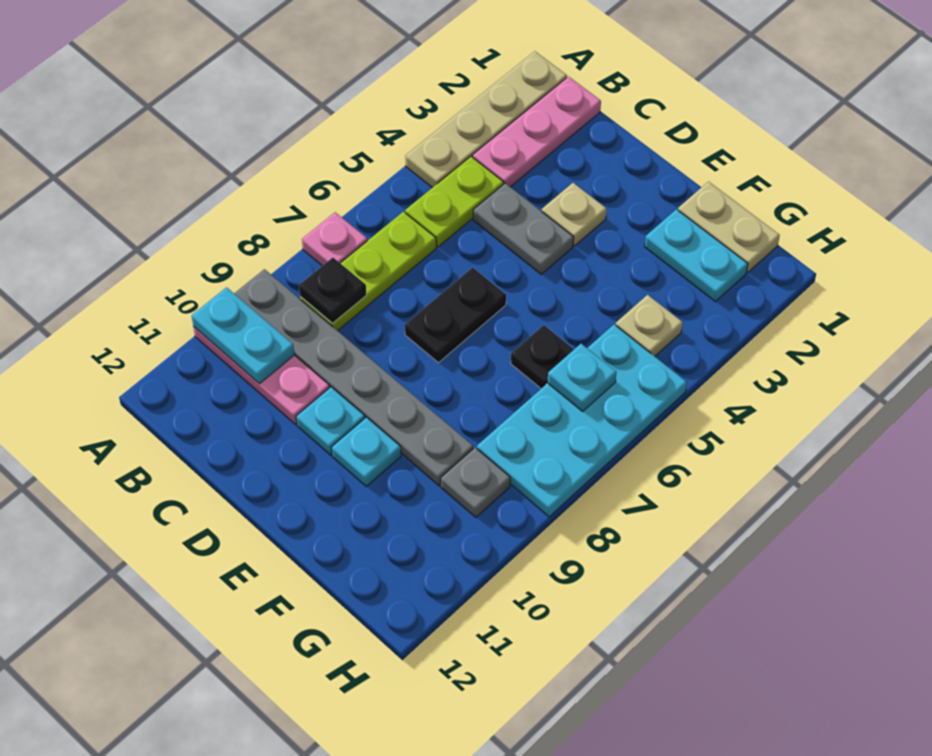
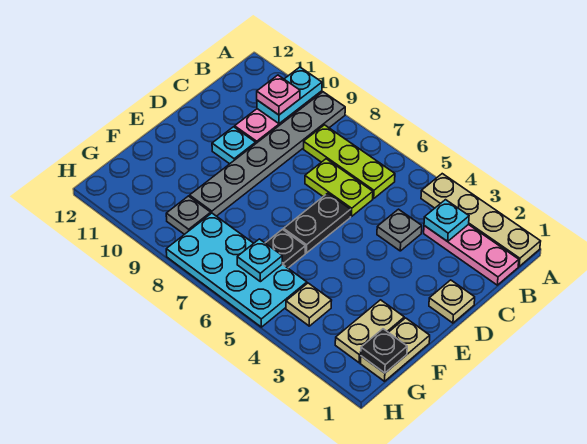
pink plate A7 level 1 -> pink plate B10 level 3
lime plate B4:B5 level 1 -> lime plate C6:C7 level 1
black plate B8 level 2 -> black plate G1 level 2
grey plate C4:D4 level 1 -> grey plate C4 level 1
tan plate D3 level 1 -> tan plate D1 level 1
black plate D6:D7 level 1 -> black plate D6:E6 level 1
cyan plate E10 level 1 -> cyan plate B3 level 2
cyan plate F2:G2 level 1 -> tan plate F2:G2 level 1

